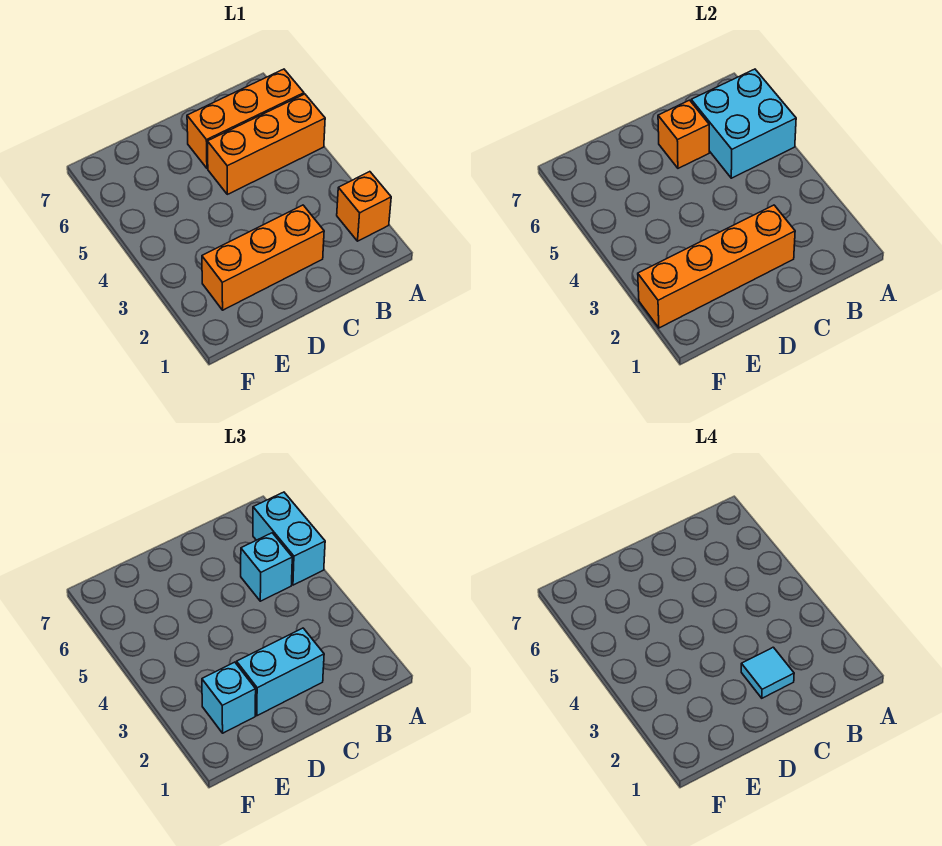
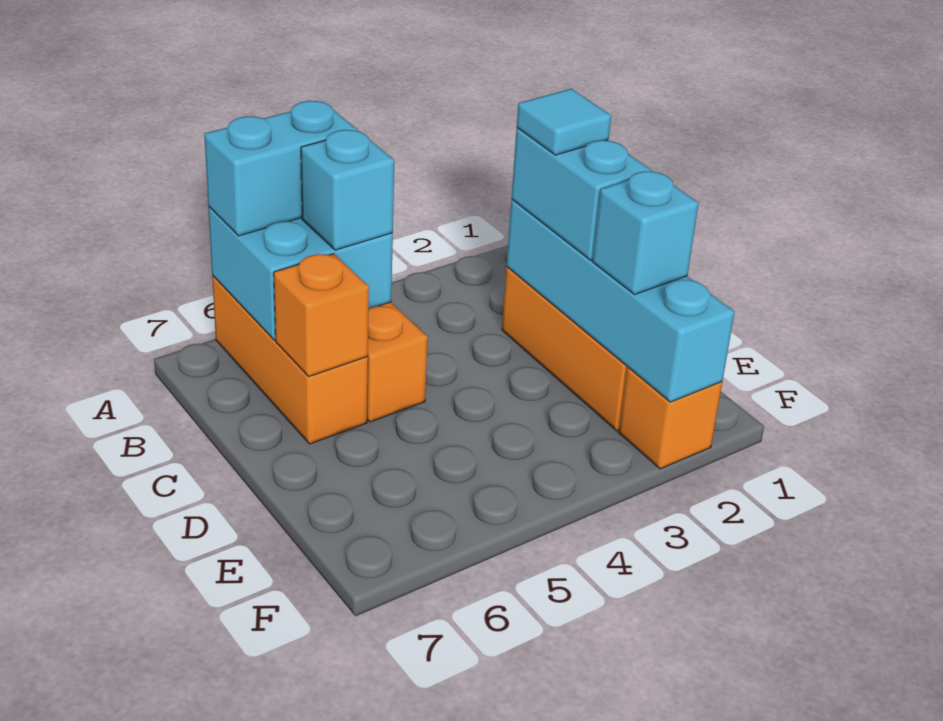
orange brick A2 level 1 -> orange brick F2 level 1
orange brick C2:F2 level 2 -> cyan brick C2:F2 level 2

